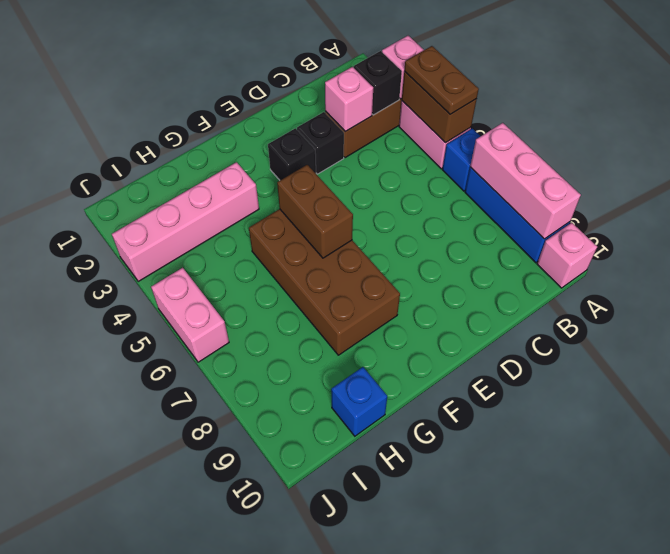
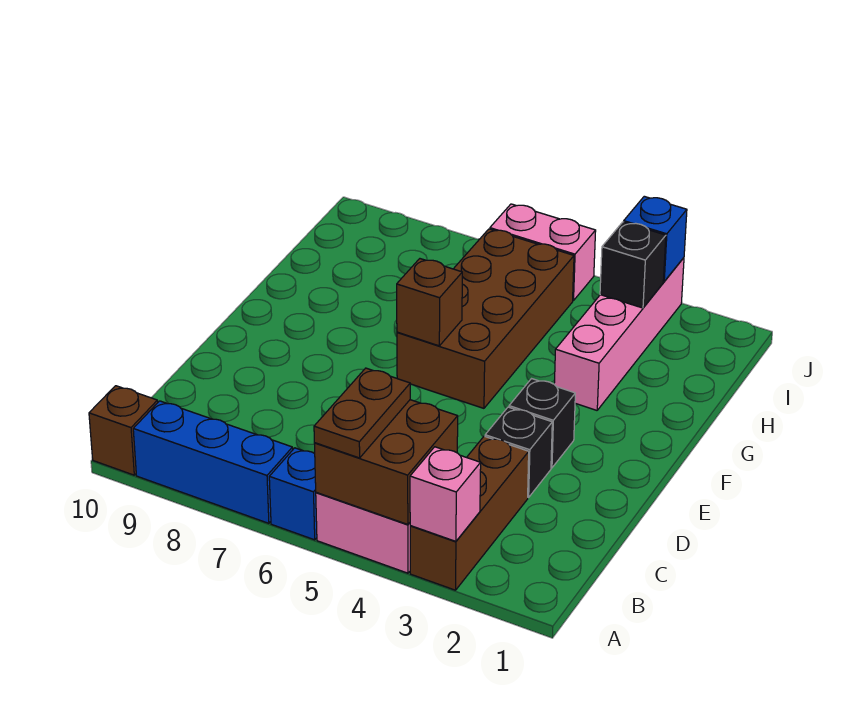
brown brick A4:A5 level 2 -> brown brick A4:B5 level 2
brown plate A4:A5 level 3 -> brown plate A5:B5 level 3
pink brick A7:A9 level 2 -> none
pink brick A10 level 1 -> brown brick A10 level 1
black brick B3 level 2 -> black brick I3 level 2
pink brick C3 level 2 -> none
brown brick F5:G8 level 1 -> brown brick F5:I6 level 1
brown brick F5:F6 level 2 -> brown brick F6 level 2
blue brick H10 level 1 -> blue brick J3 level 2

